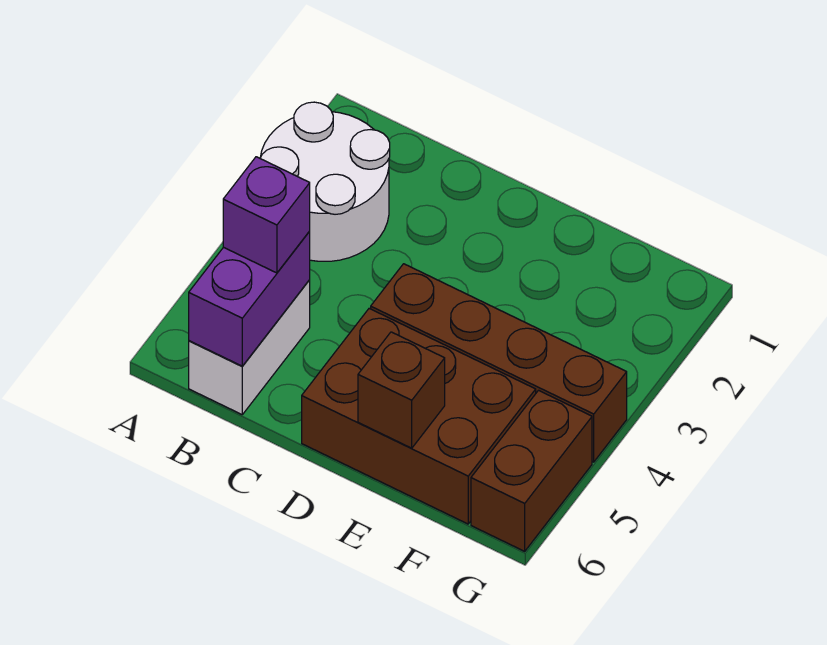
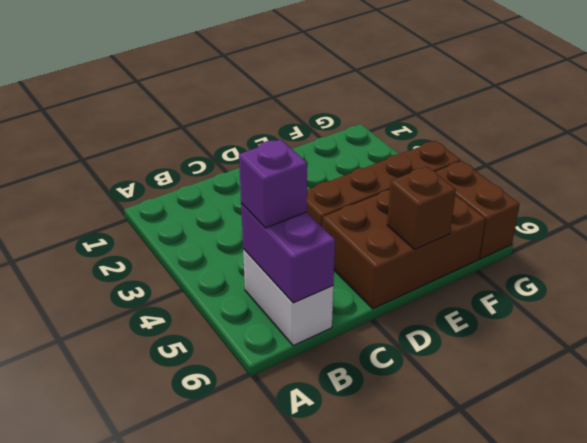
white round brick A2:B3 level 1 -> none

